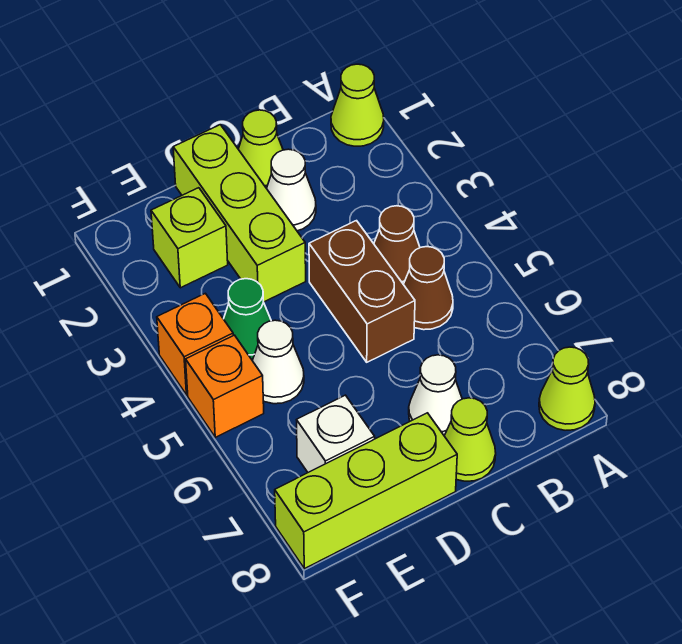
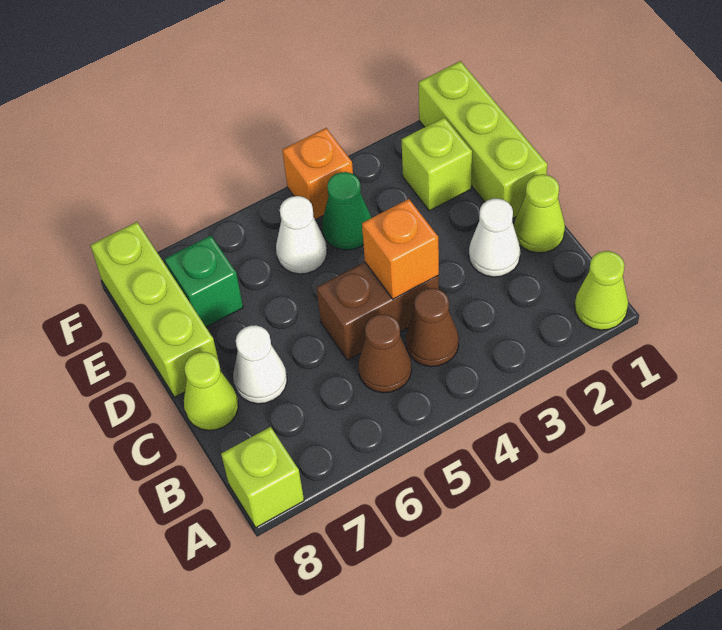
lime cone A8 level 1 -> lime brick A8 level 1
lime brick D1:D3 level 1 -> lime brick D1:F1 level 1
white brick E7 level 1 -> green brick E7 level 1
orange brick F5 level 1 -> orange brick C4 level 2

